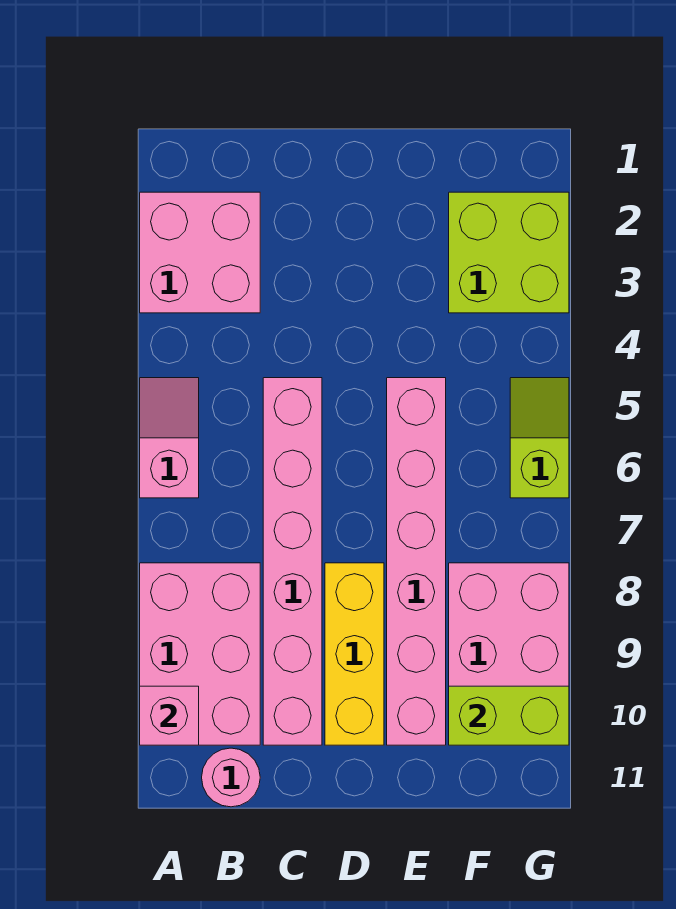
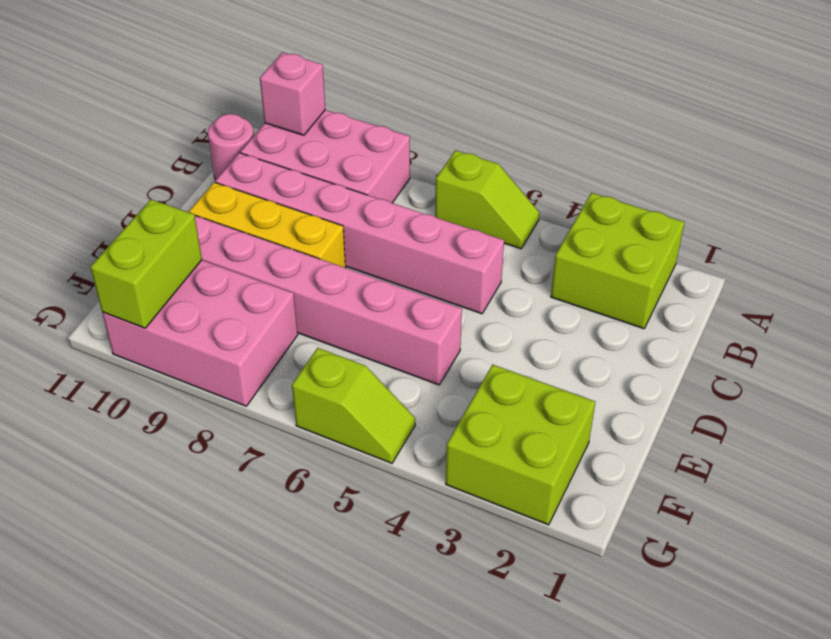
pink brick A2:B3 level 1 -> lime brick A2:B3 level 1
pink slope A5:A6 level 1 top 6 -> lime slope A5:A6 level 1 top 6

